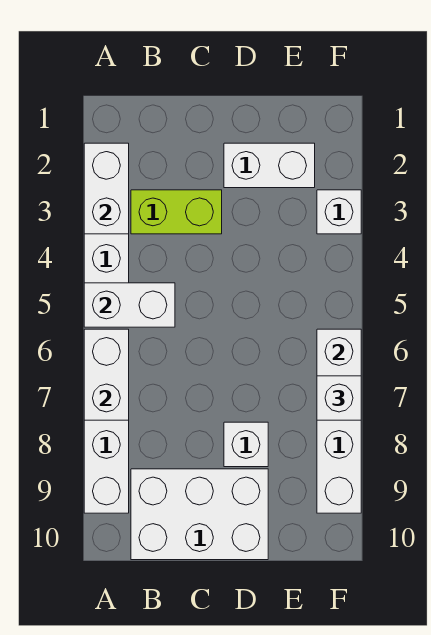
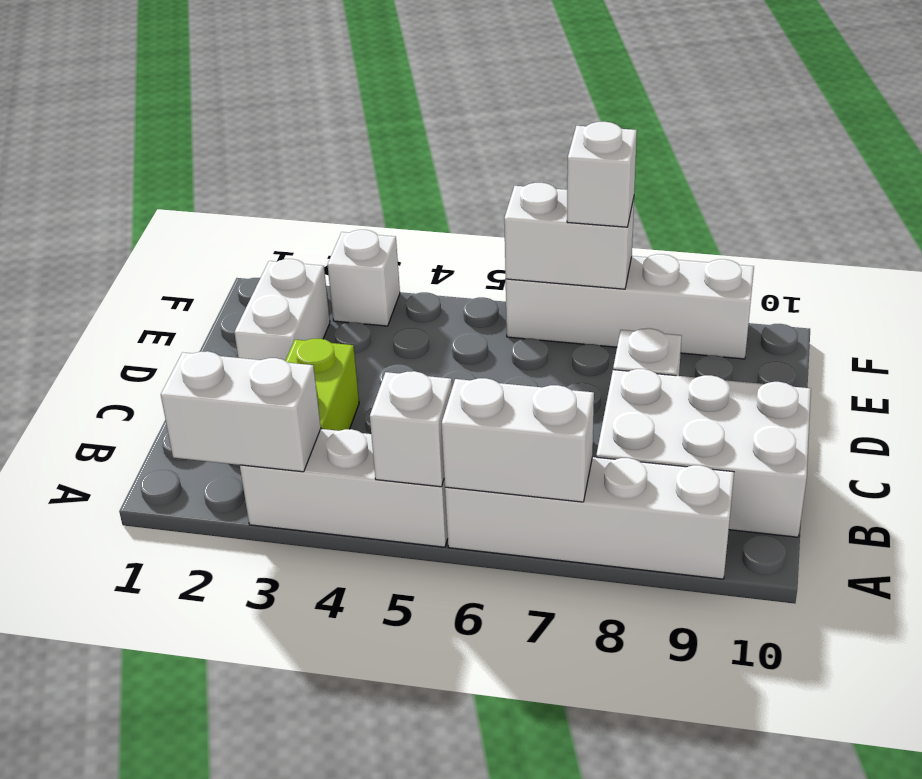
white brick A5:B5 level 2 -> white brick A5 level 2
white brick B9:D10 level 1 -> white brick B8:C10 level 1

